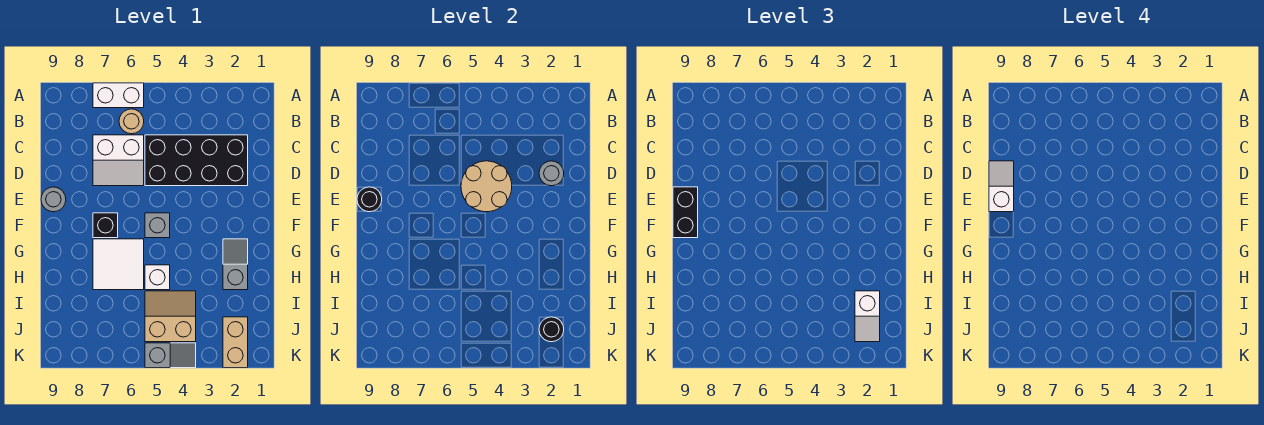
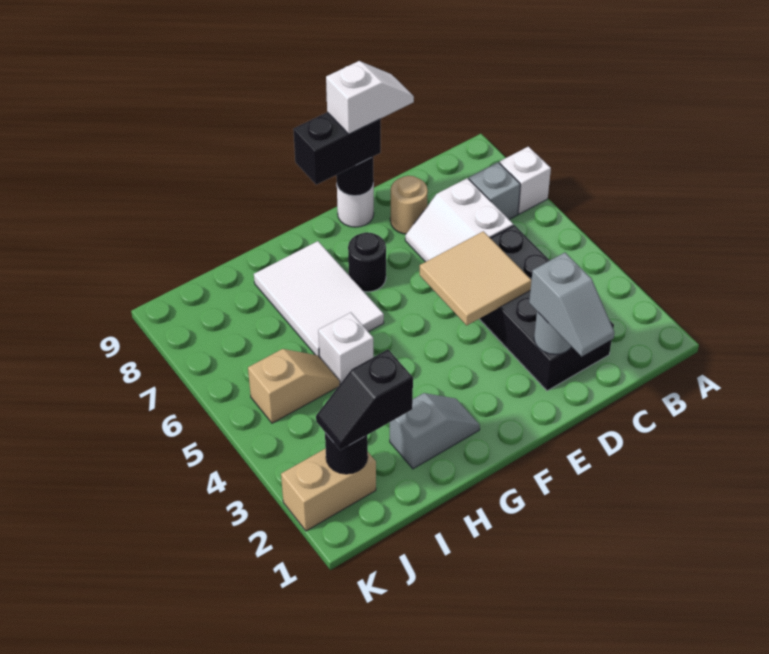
white brick A6:A7 level 1 -> white brick A7 level 1
tan round brick B6 level 1 -> tan round brick D8 level 1
tan round brick D4:E5 level 2 -> tan tile D4:E5 level 2
grey round brick E9 level 1 -> white round brick E9 level 1
grey brick F5 level 1 -> grey brick B7 level 1
black brick F7 level 1 -> black round brick F7 level 1
white tile G6:H7 level 1 -> white tile G6:H8 level 1
white slope I2:J2 level 3 top I -> black slope I2:J2 level 3 top I
tan slope I4:J5 level 1 top J -> tan slope I5:J5 level 1 top J
grey slope K4:K5 level 1 top 5 -> grey slope D1:D2 level 3 top 2

